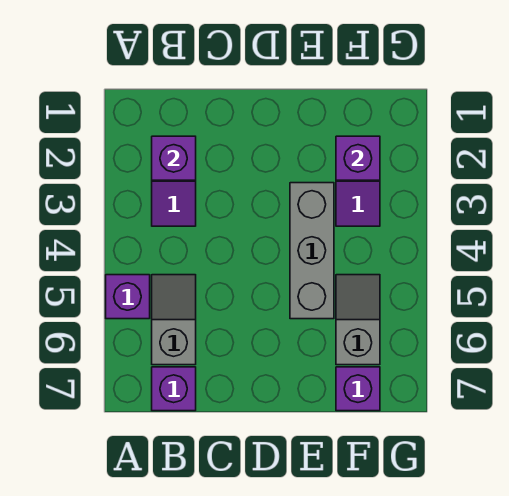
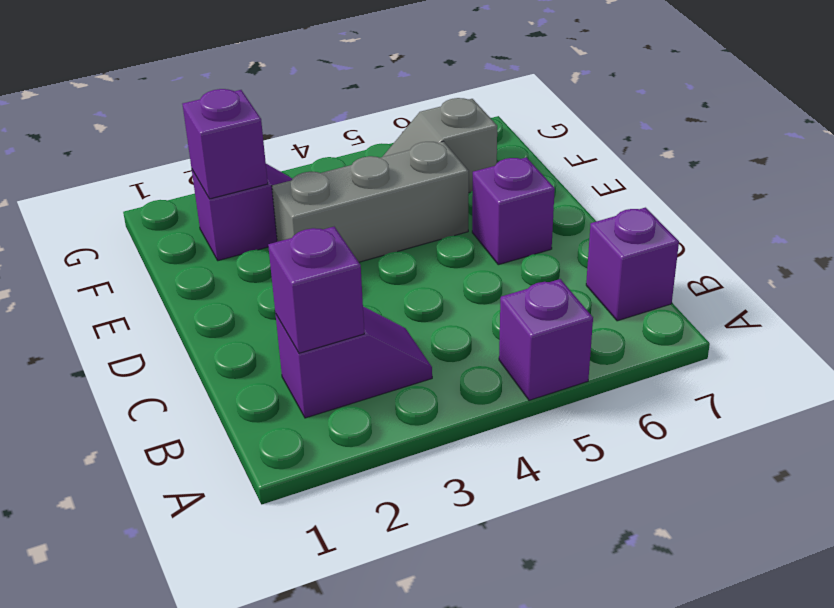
grey slope B5:B6 level 1 top 6 -> none
purple brick F7 level 1 -> purple brick D6 level 1

